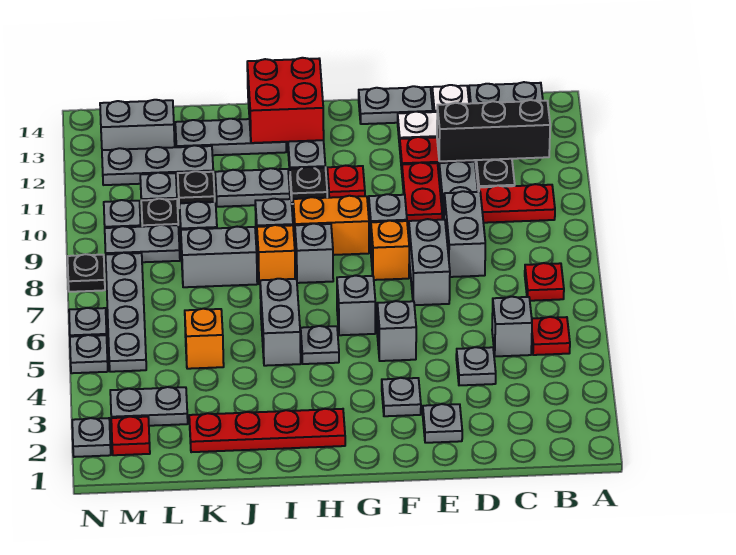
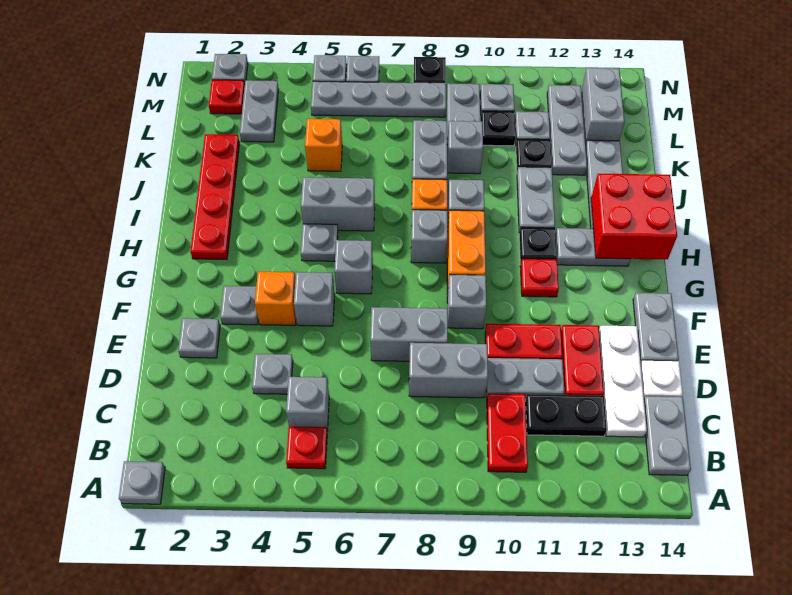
none -> grey plate A1 level 1
red plate B7 level 1 -> none
black brick B12:D12 level 2 -> none
orange brick F8 level 1 -> orange brick F4 level 1

